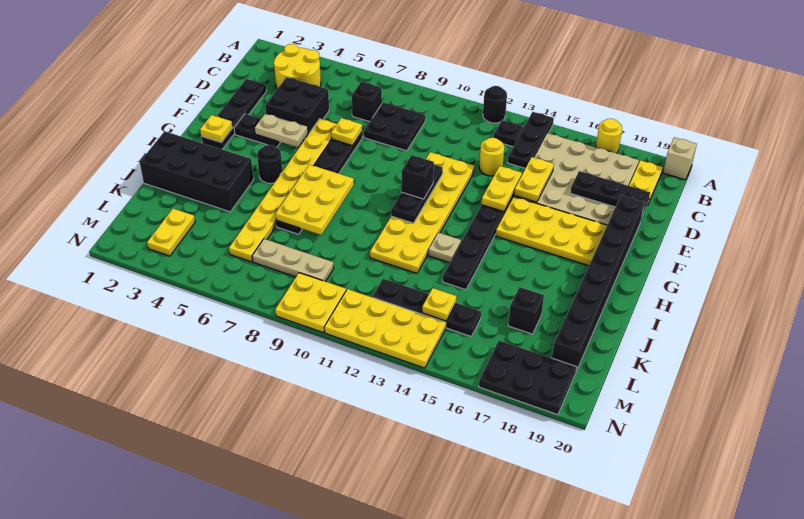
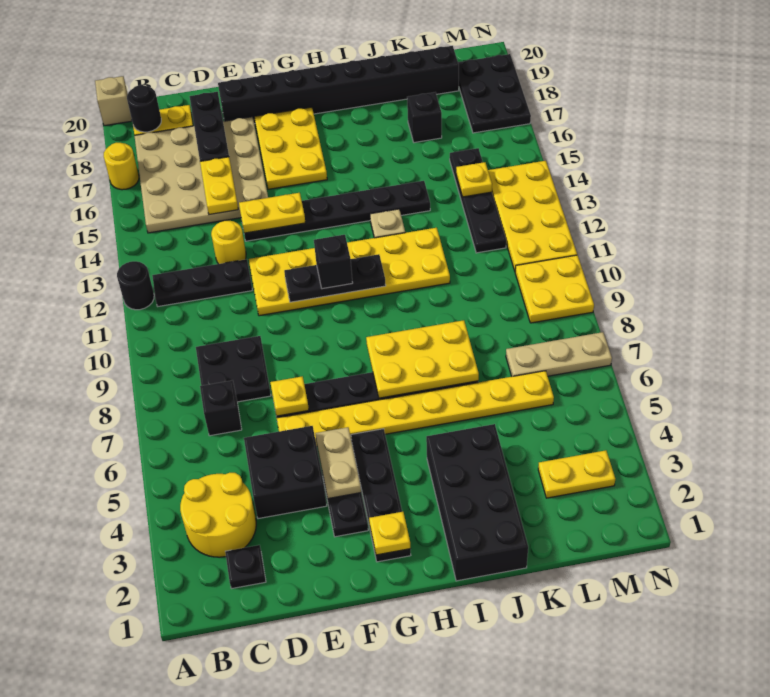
black plate A14:C14 level 1 -> black plate B12:D12 level 1
black plate B13 level 1 -> black plate C2 level 1
black plate D2:G2 level 1 -> black plate G2:G5 level 1
yellow plate D15:E15 level 2 -> yellow plate D15:D16 level 2
yellow plate F15:G18 level 1 -> yellow plate F16:G18 level 1
black round brick H5 level 1 -> black round brick B19 level 2
tan plate L7:L9 level 1 -> tan plate L7:N7 level 1

